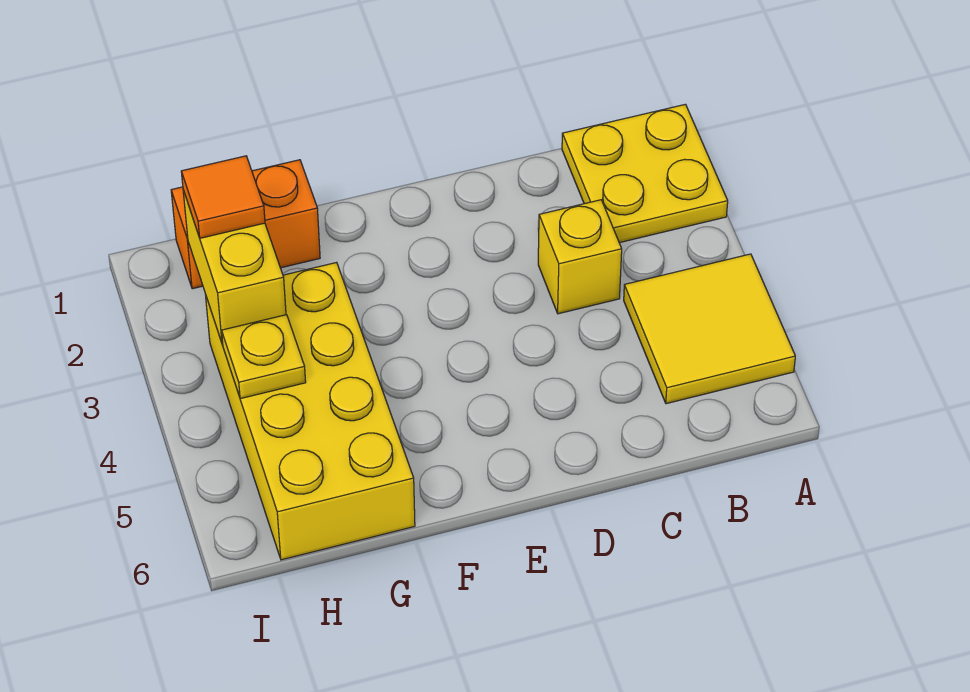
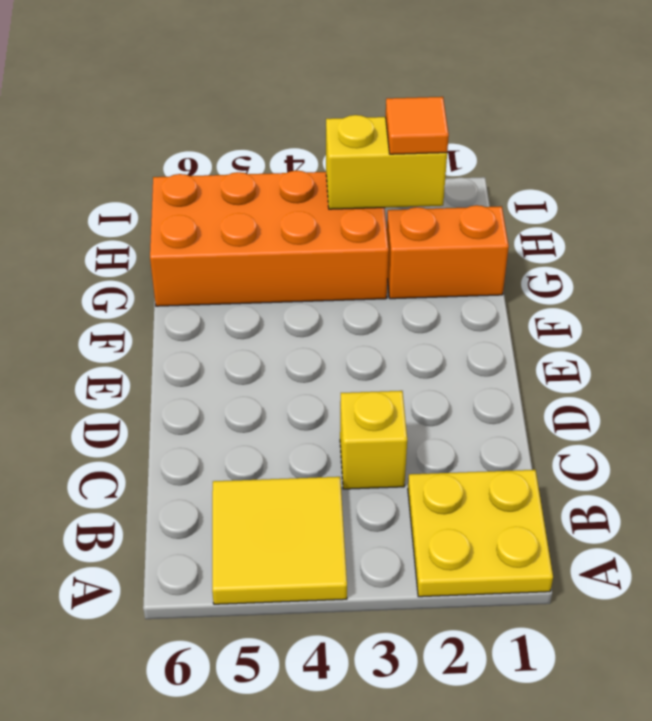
orange brick G1:H1 level 1 -> orange brick G1:G2 level 1
yellow brick G3:H6 level 1 -> orange brick G3:H6 level 1
yellow plate H4 level 2 -> none

